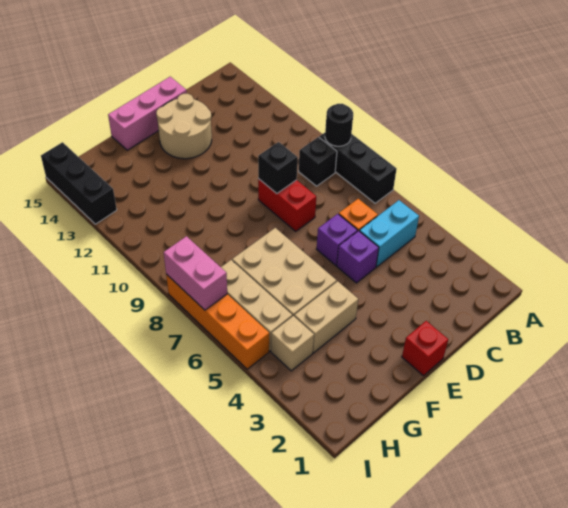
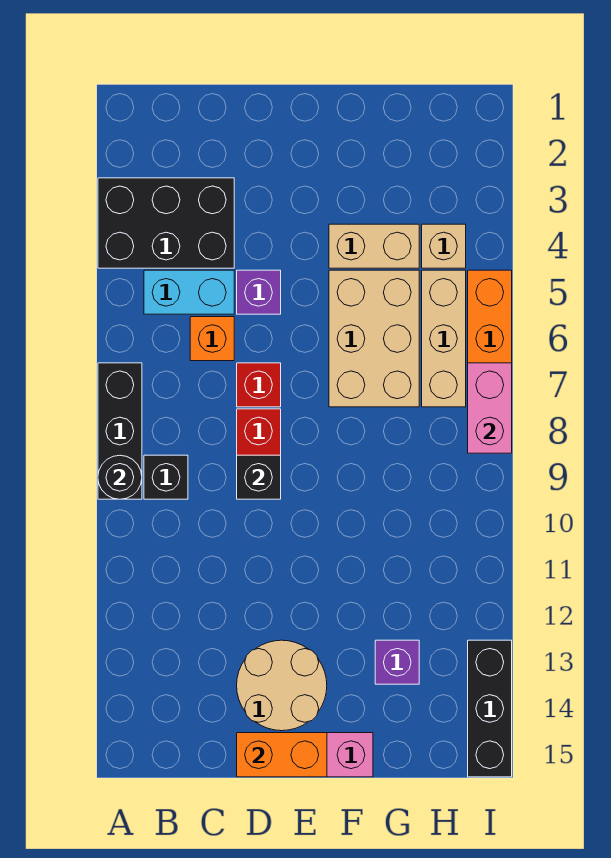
none -> black brick A3:C4 level 1
purple brick D6 level 1 -> purple brick G13 level 1
none -> orange brick D15:E15 level 2
red brick E1 level 1 -> red brick D7 level 1

